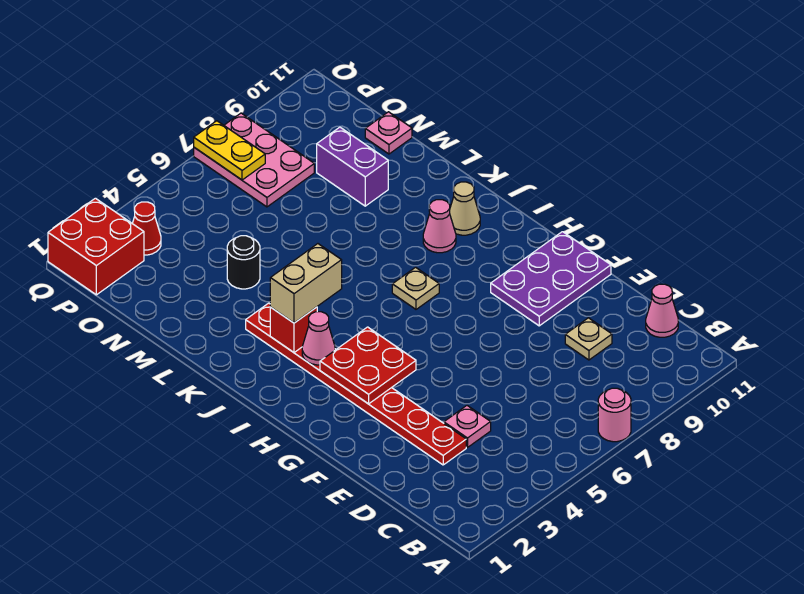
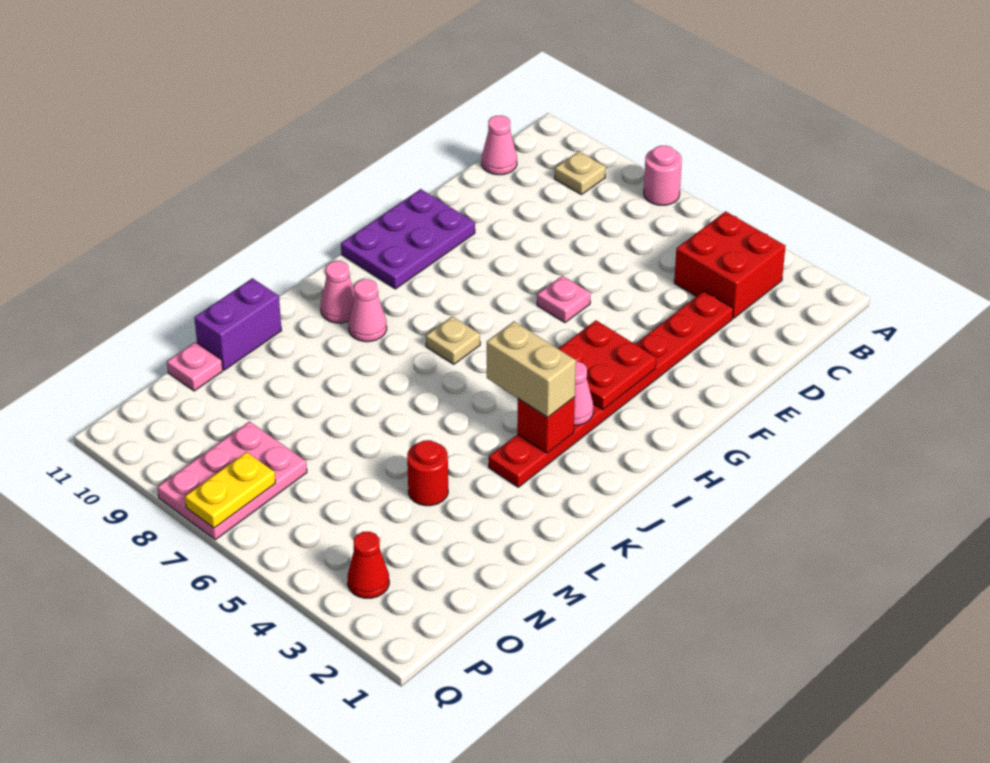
pink plate D4 level 1 -> pink plate F6 level 1
tan plate D9 level 1 -> tan plate B9 level 1
purple plate F9:G11 level 1 -> purple plate F10:H11 level 1
tan cone J10 level 1 -> pink cone J10 level 1
black round brick M4 level 1 -> red round brick M4 level 1
purple brick M9:N9 level 1 -> purple brick L11:M11 level 1
red brick P1:Q2 level 1 -> red brick B3:C4 level 1

